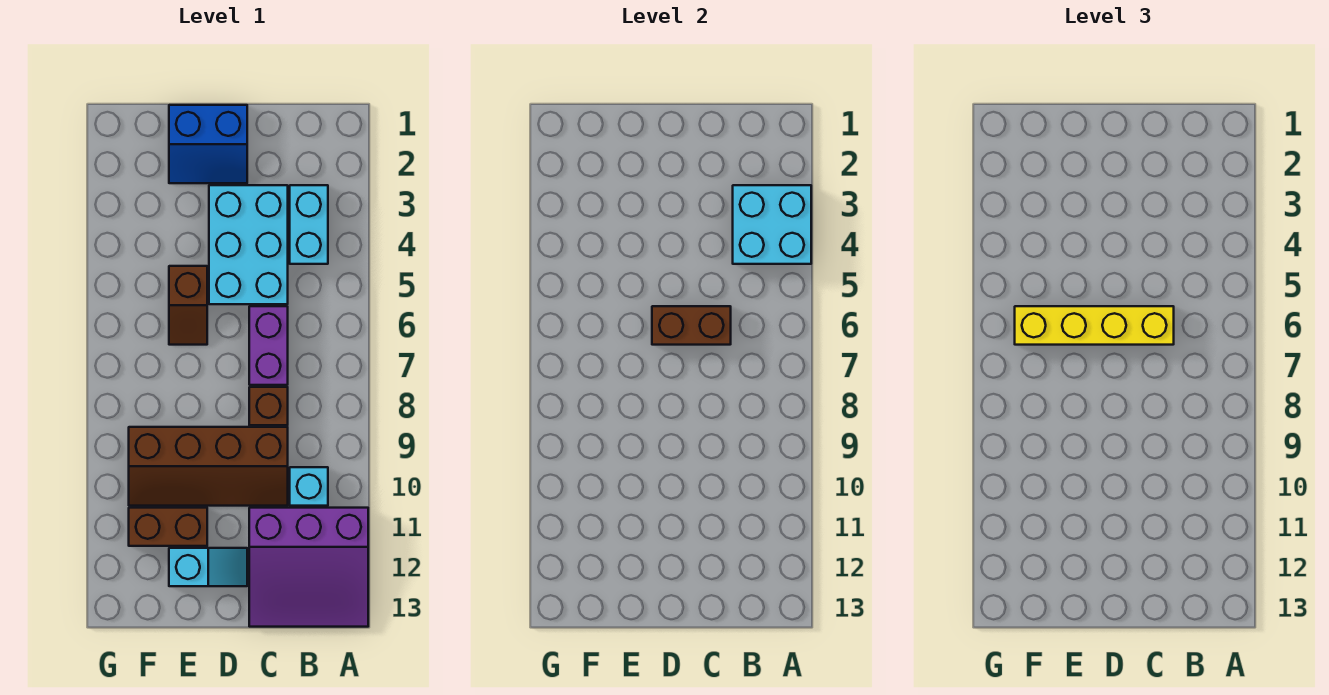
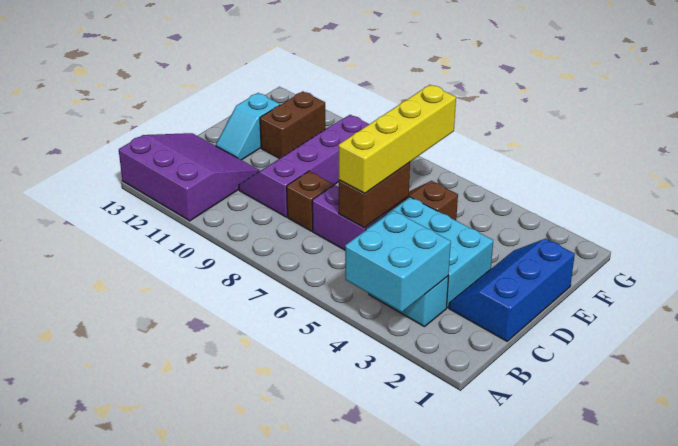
purple slope A11:C13 level 1 top 11 -> purple slope A11:C13 level 1 top A
cyan brick B10 level 1 -> none
brown slope C9:F10 level 1 top 9 -> purple slope C9:F10 level 1 top 9
blue slope D1:E2 level 1 top 1 -> blue slope C1:E2 level 1 top 1

